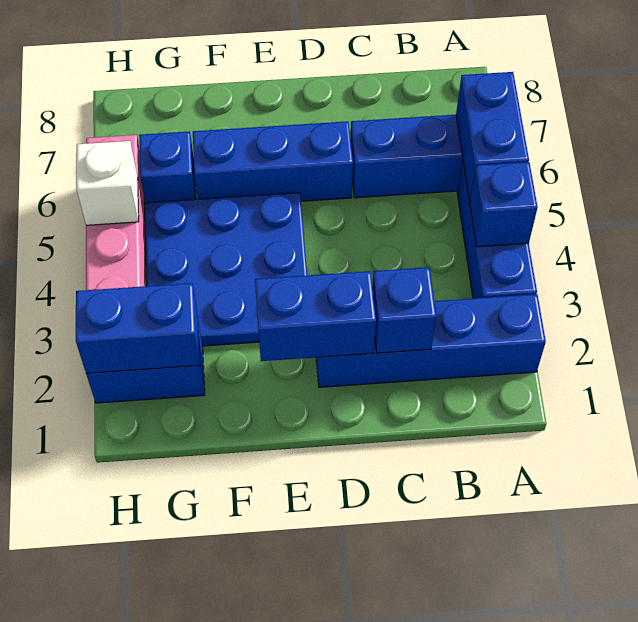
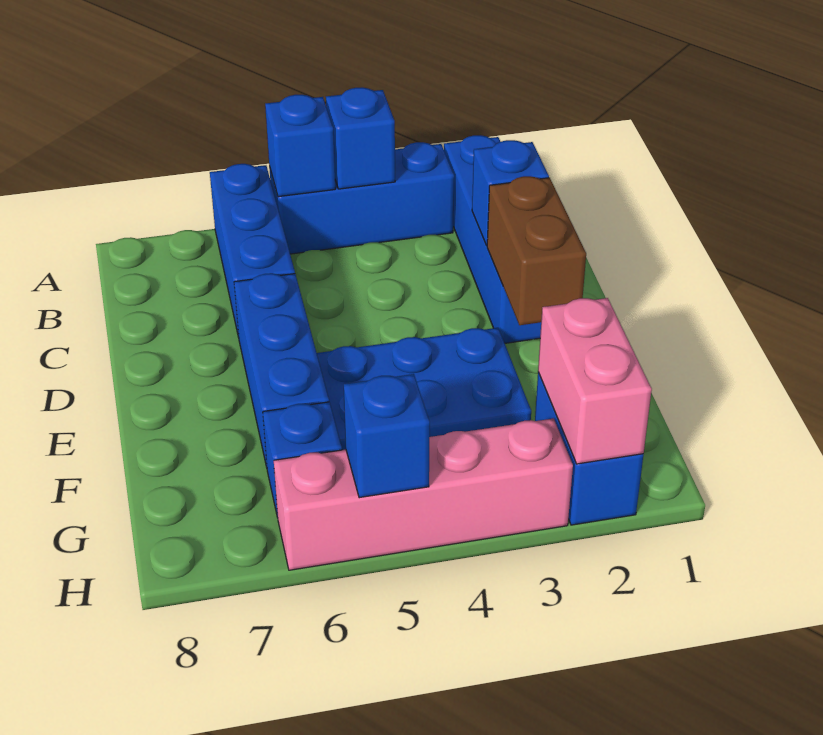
blue brick A5:A6 level 2 -> blue brick A5 level 2
blue brick D2:E2 level 2 -> brown brick D2:E2 level 2
blue plate E3:G5 level 1 -> blue plate E3:F5 level 1
blue brick G2:H2 level 2 -> pink brick G2:H2 level 2
white brick H5 level 2 -> blue brick H5 level 2

